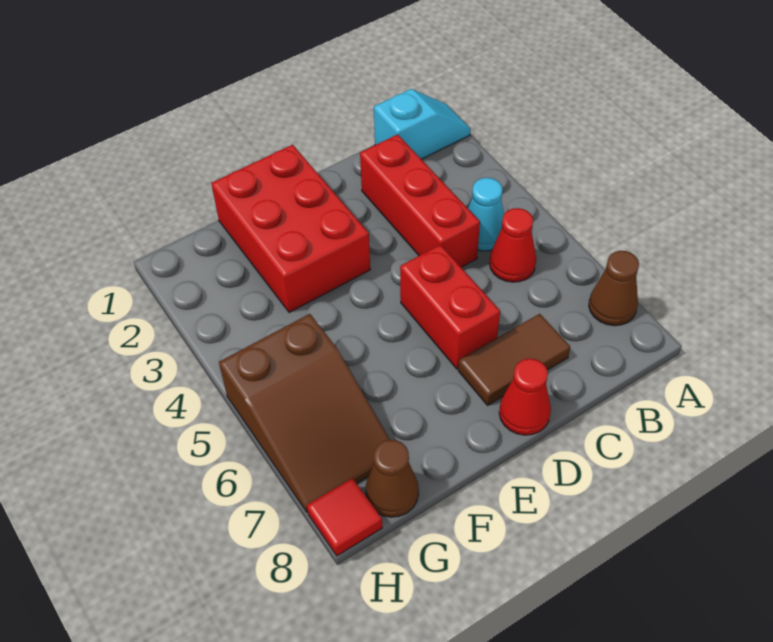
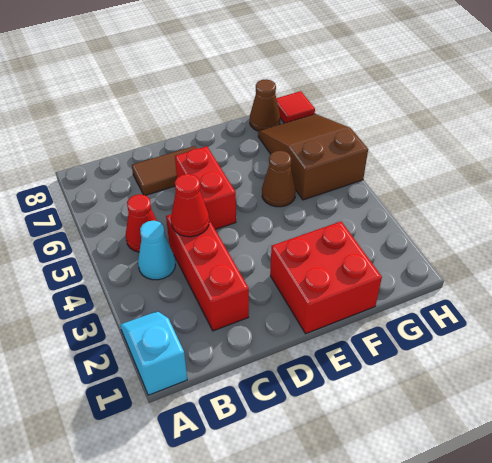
cyan slope A1:B1 level 1 top B -> cyan slope A1:A2 level 1 top 1
brown cone A7 level 1 -> brown cone F5 level 1
red cone D8 level 1 -> red cone C4 level 2
red brick E1:F3 level 1 -> red brick E1:F2 level 1

